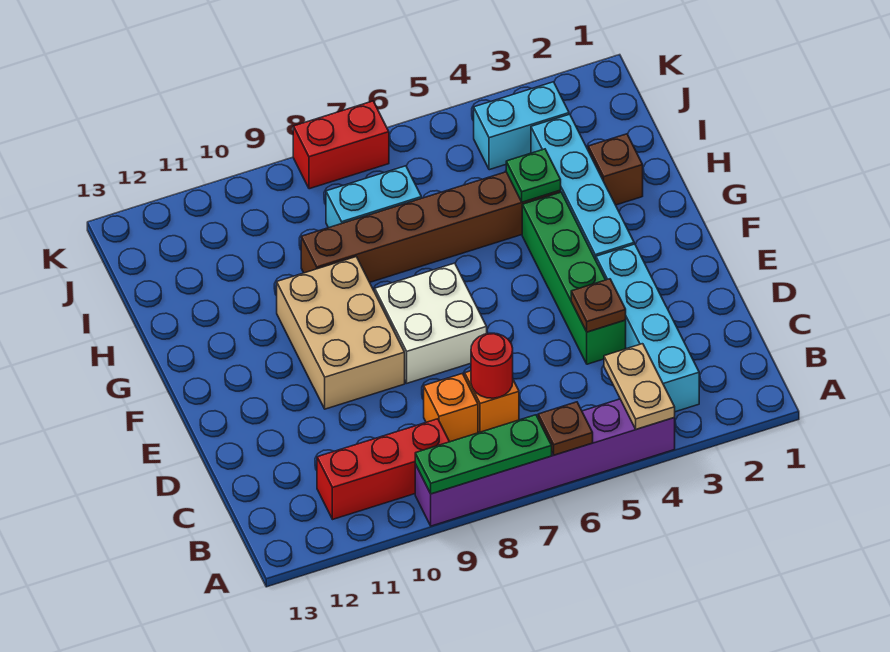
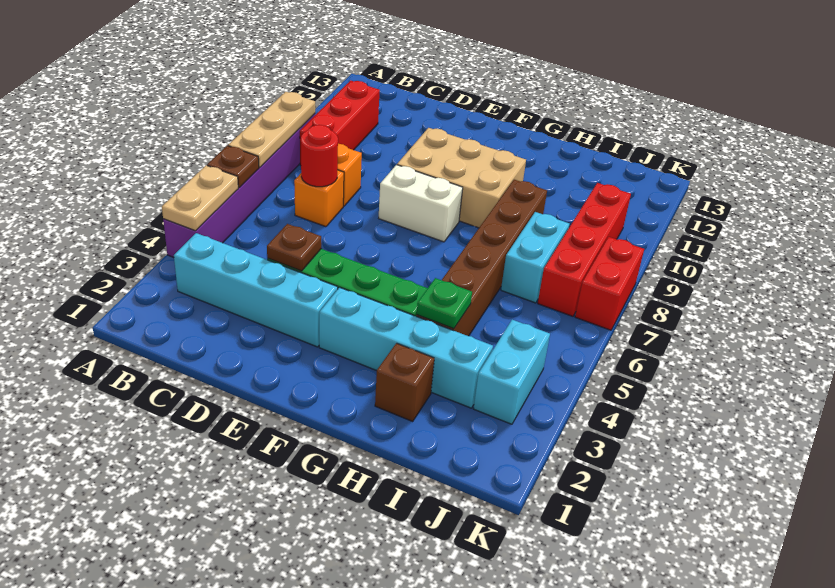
tan plate A4:B4 level 2 -> tan plate A4:A5 level 2
green plate A7:A9 level 2 -> tan plate A7:A9 level 2
white brick E7:F8 level 1 -> white brick E8:F8 level 1
none -> red brick J7:J10 level 1

